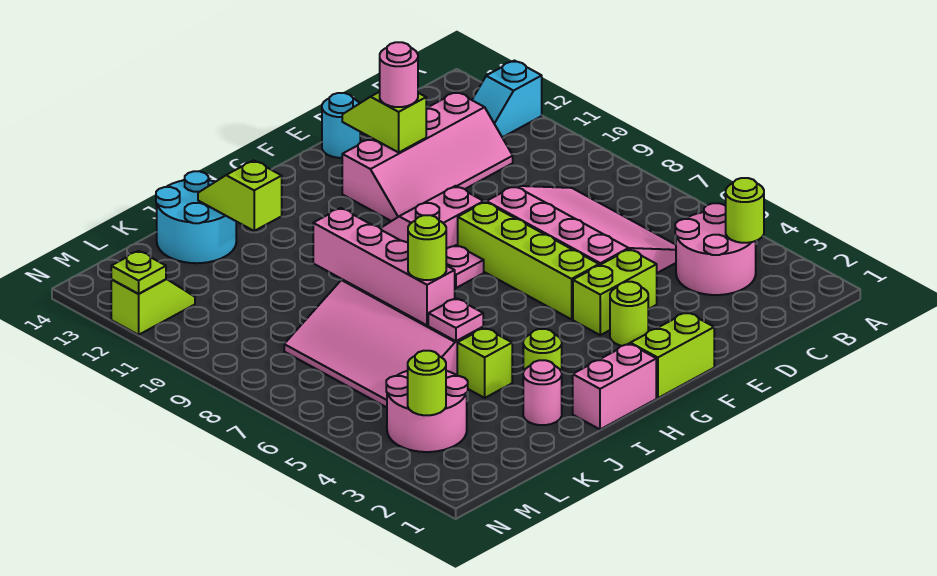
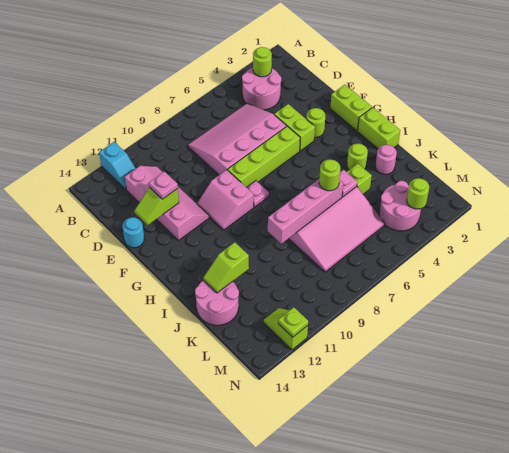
pink round brick E12 level 3 -> pink plate E12 level 3
pink brick H1:I1 level 1 -> lime brick H1:I1 level 1
cyan round brick J13:K14 level 1 -> pink round brick J13:K14 level 1

